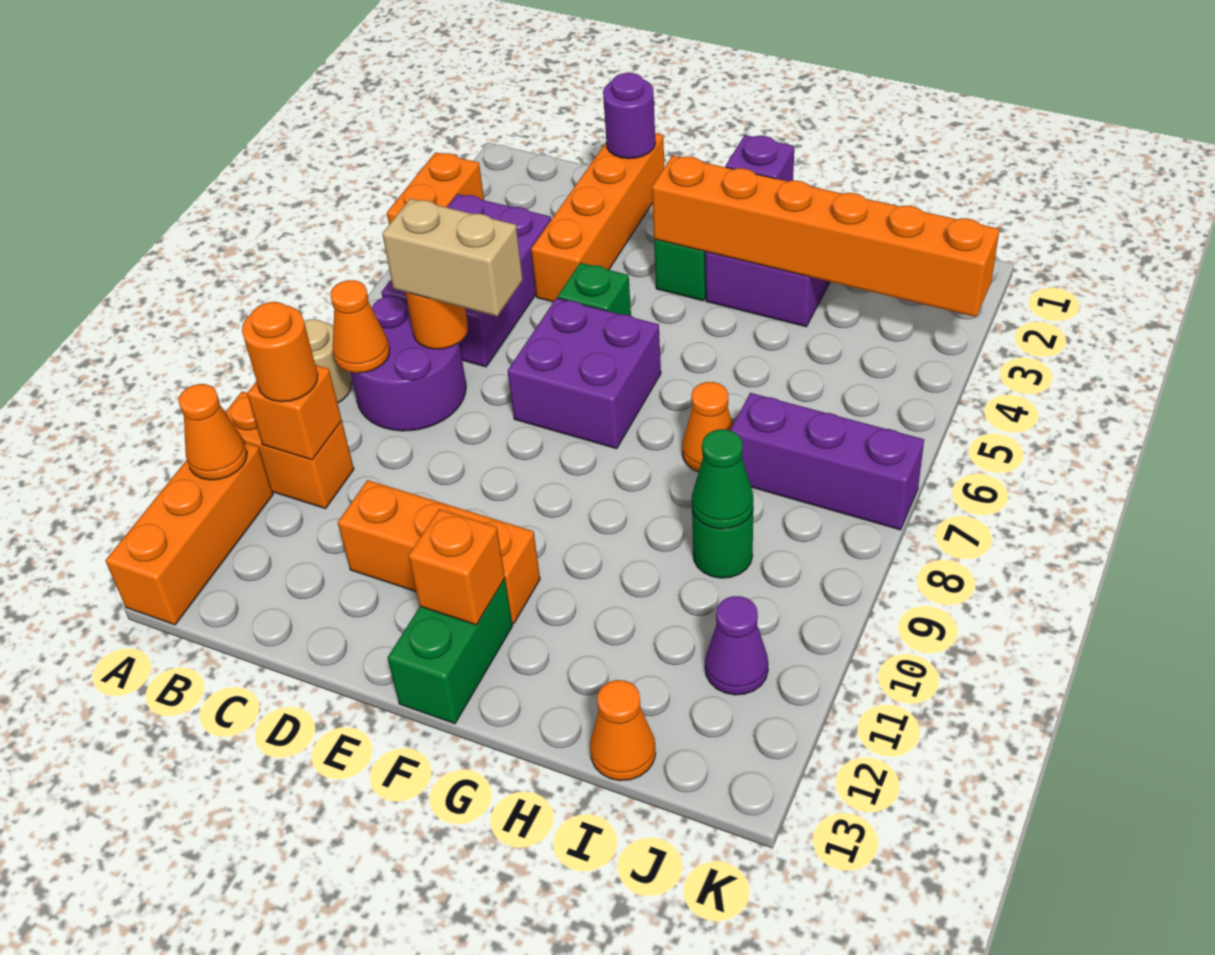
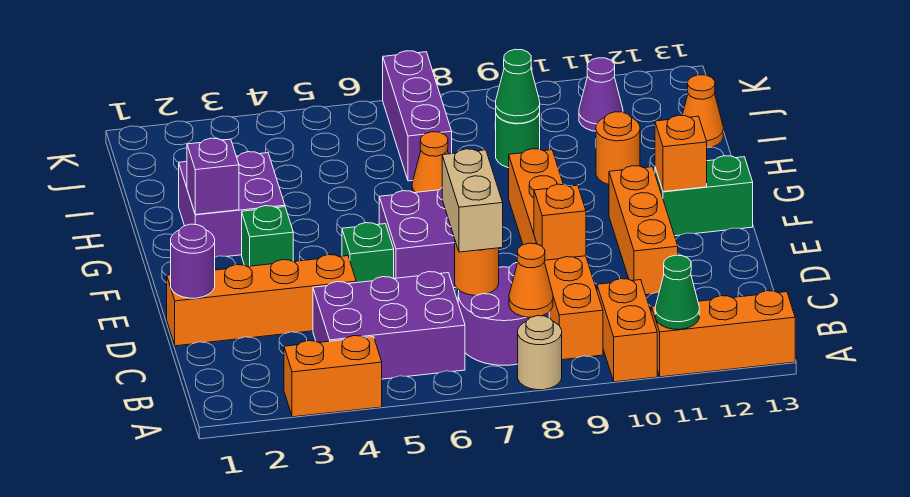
orange cone A11 level 2 -> green cone A11 level 2
orange brick B10 level 2 -> orange brick D9 level 2
orange round brick B10 level 3 -> orange round brick H11 level 1
orange brick F3:K3 level 2 -> orange brick B9:G9 level 1

